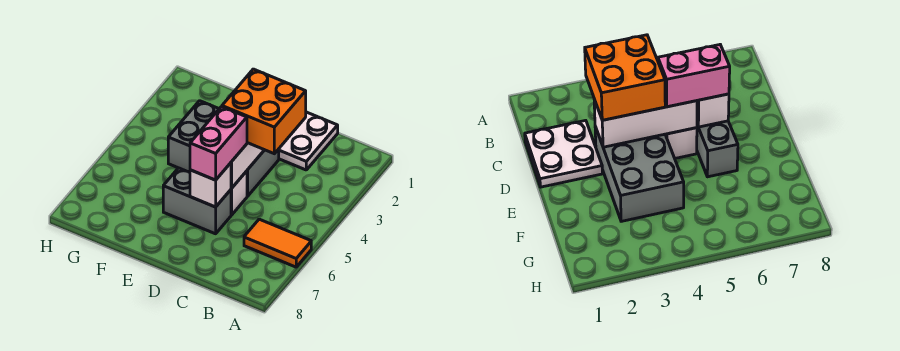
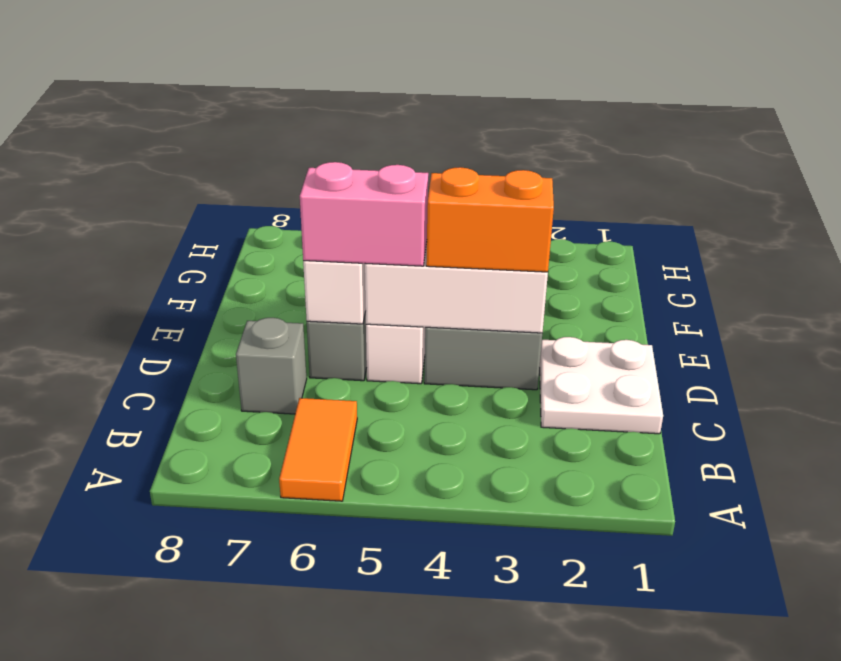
orange brick C3:D4 level 3 -> orange brick D3:D4 level 3
none -> grey brick C7 level 1

